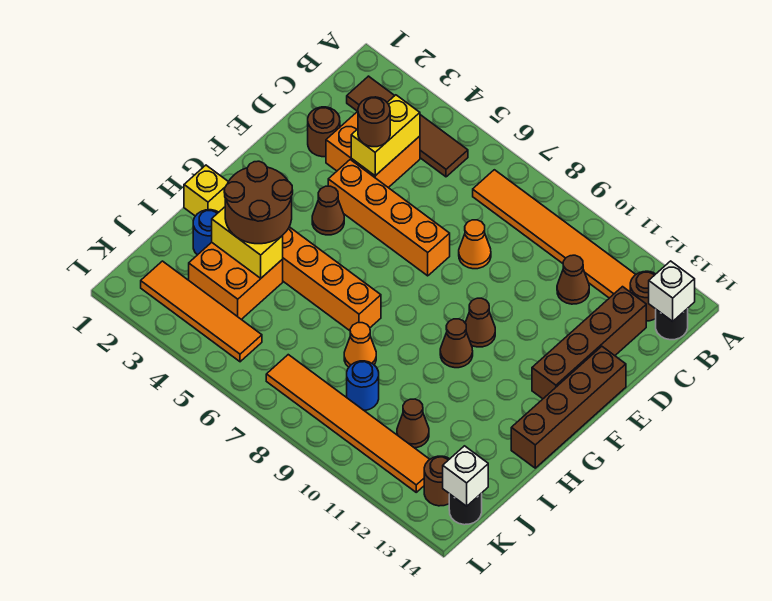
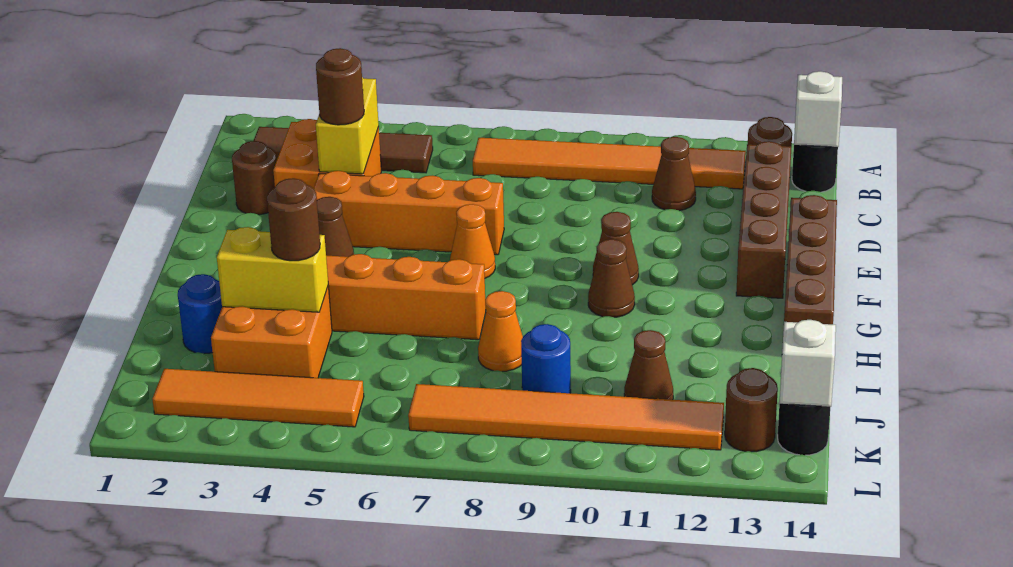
orange cone D8 level 1 -> orange cone F7 level 1
yellow brick H1 level 1 -> none
brown round brick H3:I4 level 3 -> brown round brick I4 level 3

